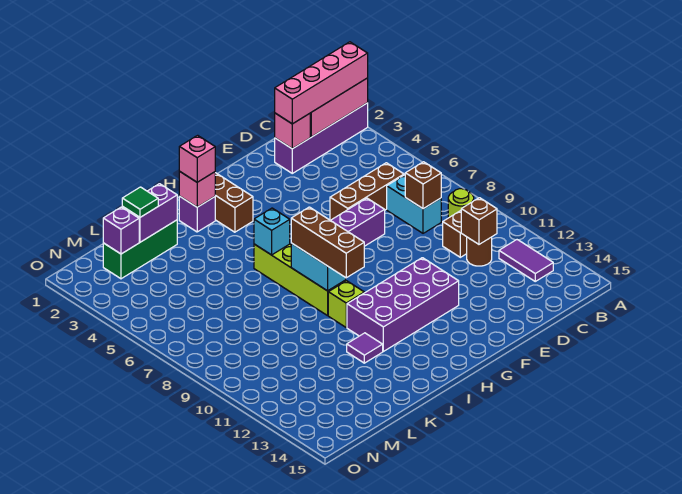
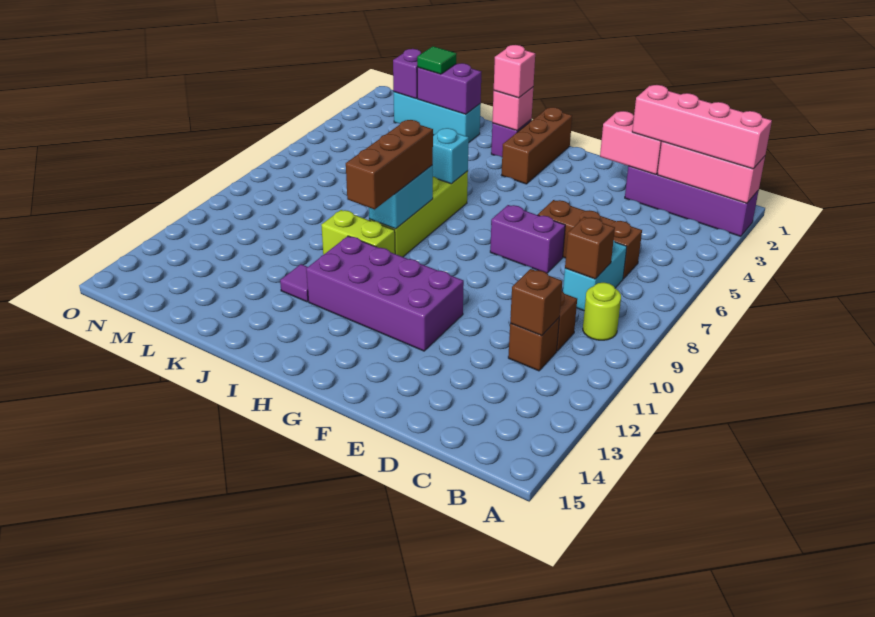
purple tile B12:B13 level 1 -> none
brown round brick C11 level 1 -> brown brick C11 level 1
pink brick D2 level 2 -> pink brick D2:E2 level 2
lime brick I10 level 1 -> lime brick I10:J10 level 1
green brick K2:M2 level 1 -> cyan brick K2:M2 level 1

